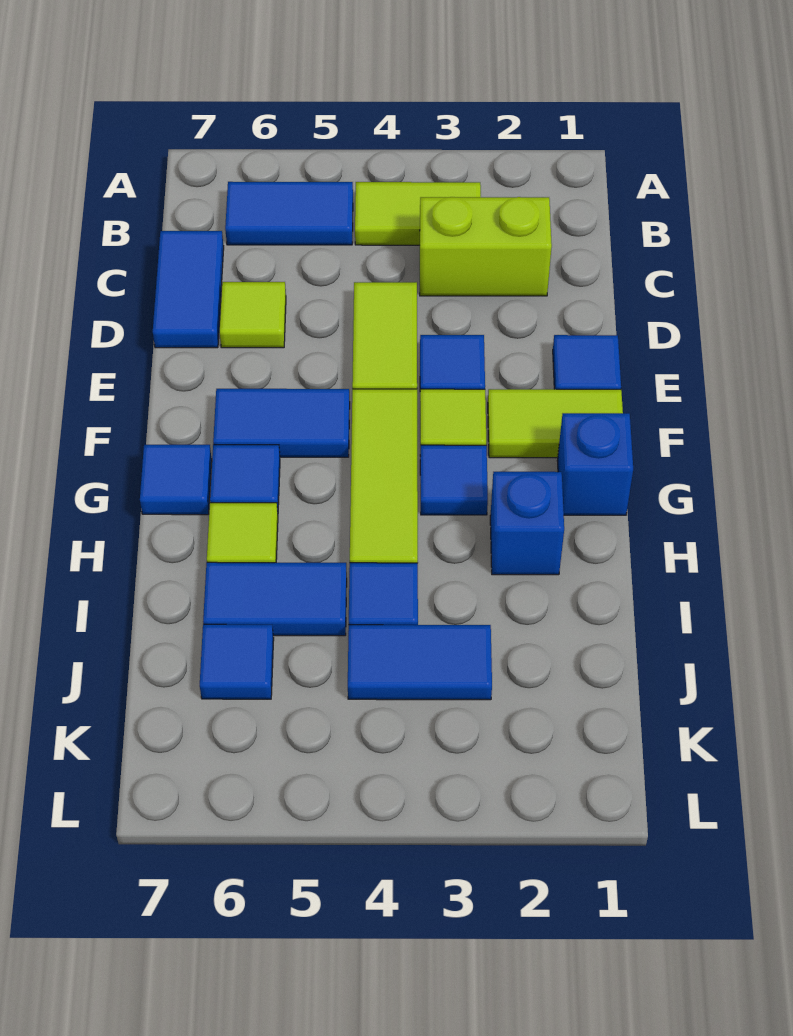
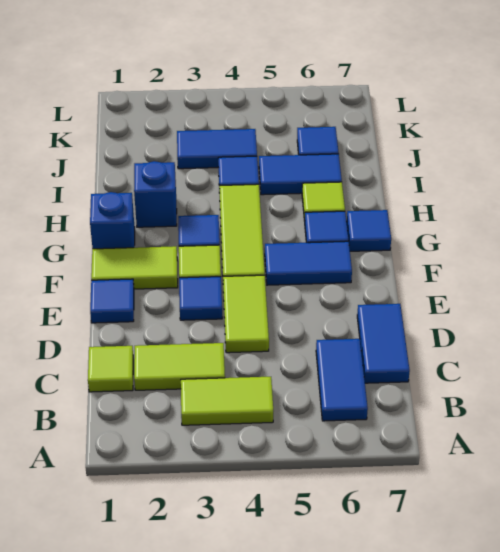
blue tile B5:B6 level 1 -> blue tile B6:C6 level 1
lime brick C2:C3 level 1 -> lime tile C2:C3 level 1
lime tile D6 level 1 -> lime tile C1 level 1

